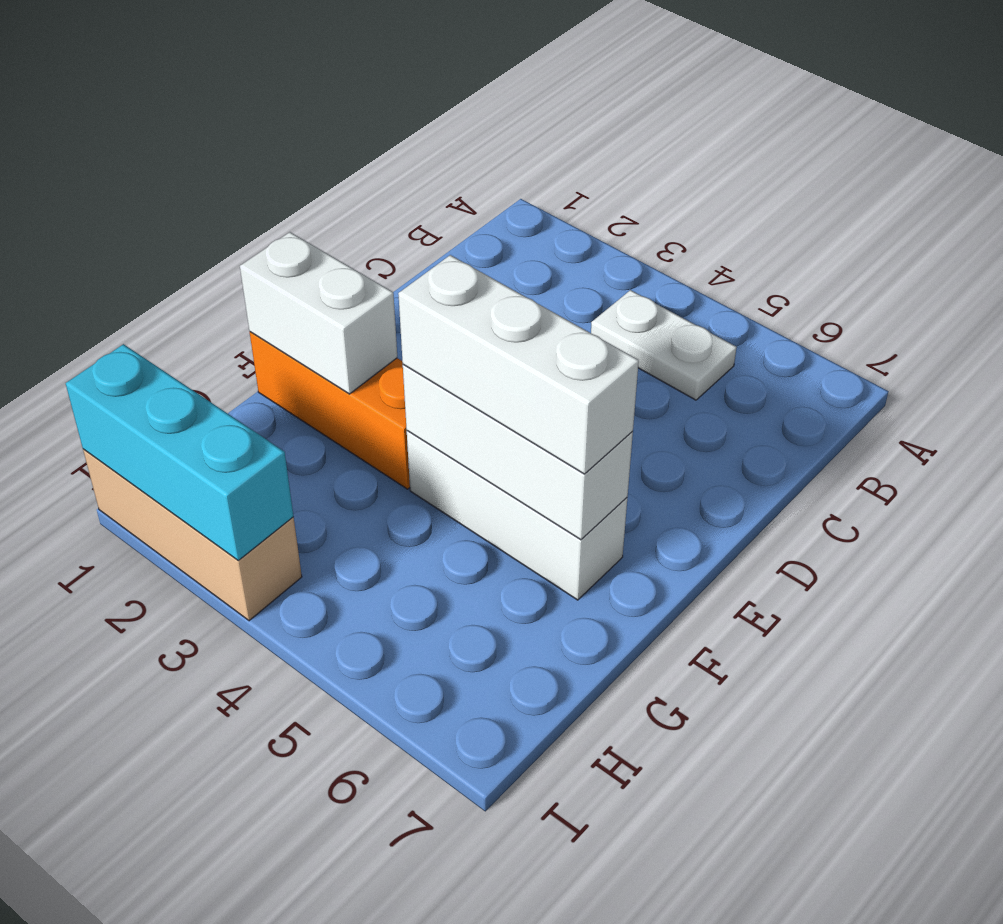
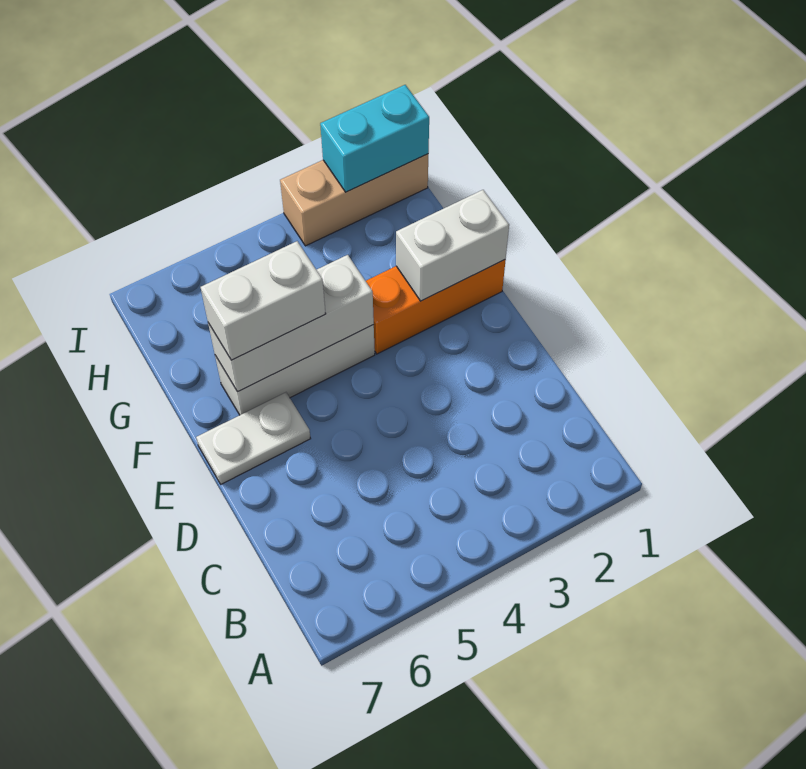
white plate B4:B5 level 1 -> white plate E6:E7 level 1
white brick F4:F6 level 3 -> white brick F5:F6 level 3
cyan brick I1:I3 level 2 -> cyan brick I1:I2 level 2

